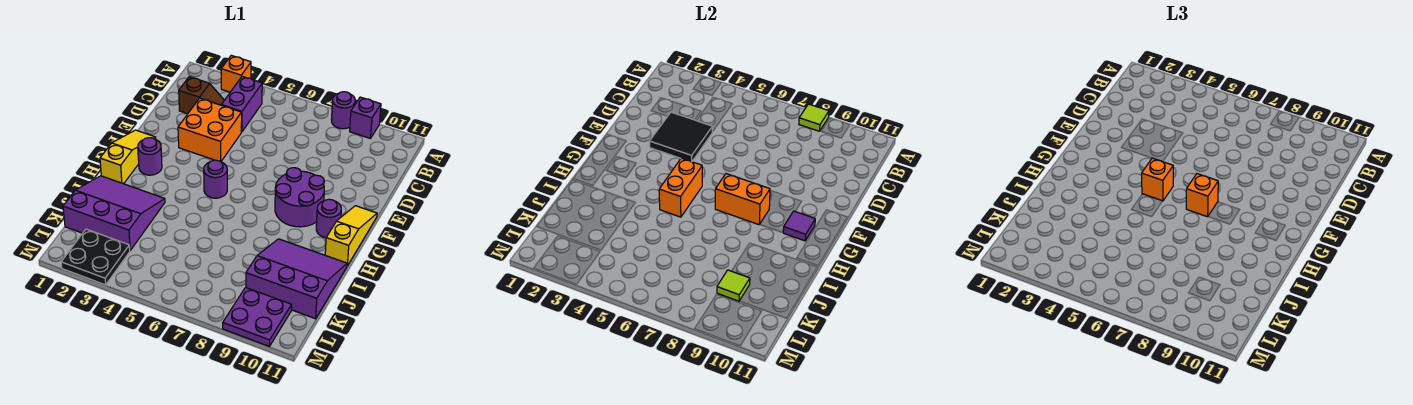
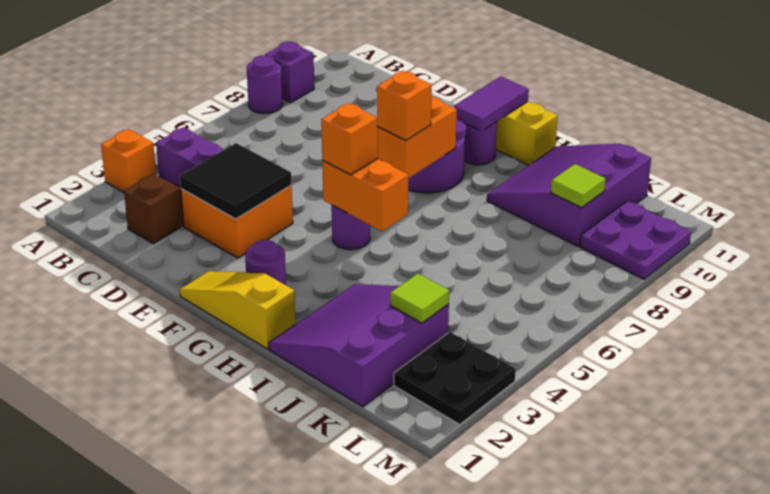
lime tile A8 level 2 -> lime tile K3 level 2
purple tile G10 level 2 -> purple tile G10:G11 level 2

